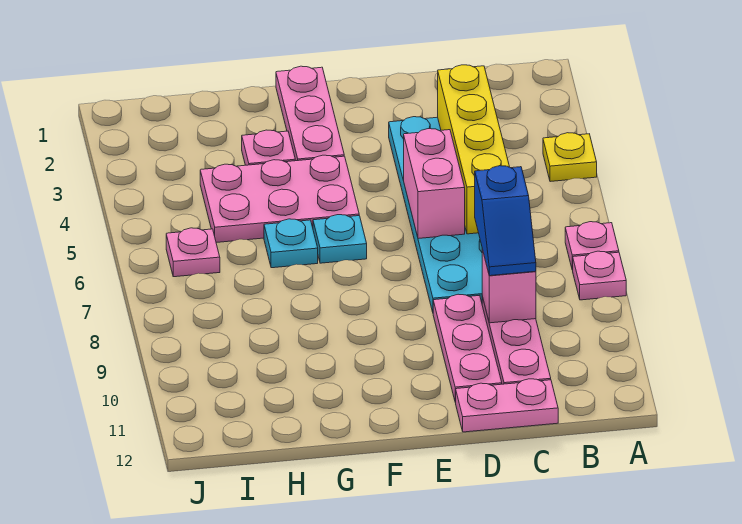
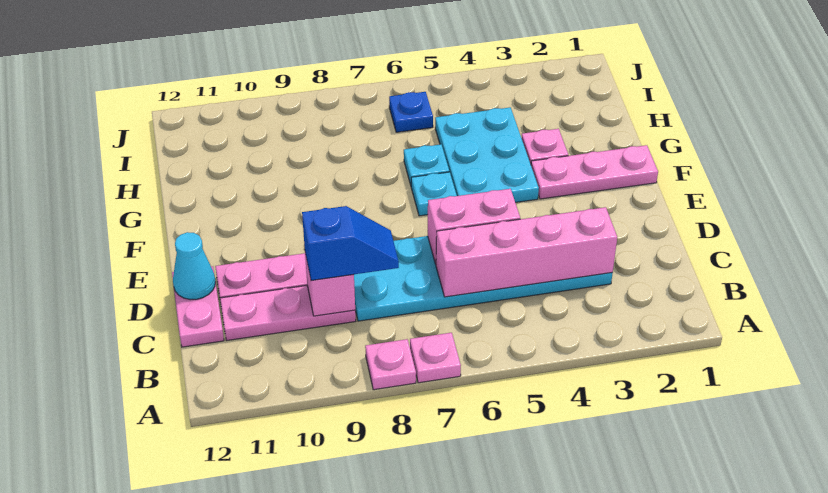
yellow plate A4 level 1 -> none
yellow brick C3:C6 level 2 -> pink brick C3:C6 level 2
blue slope C8:C9 level 3 top 8 -> blue slope C8:C9 level 3 top 9
none -> cyan cone D12 level 2
pink plate F4:H5 level 1 -> cyan plate F4:H5 level 1
pink plate I6 level 1 -> blue plate I6 level 1

